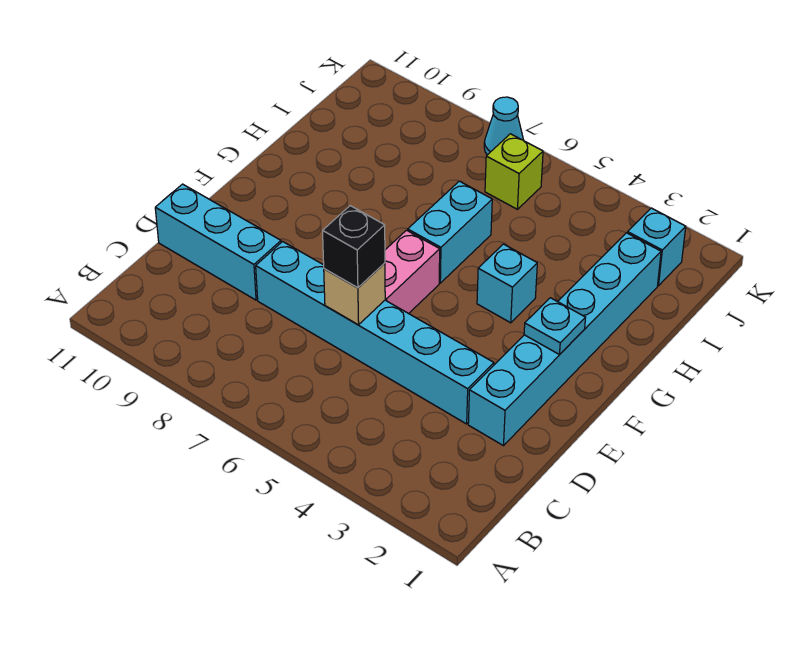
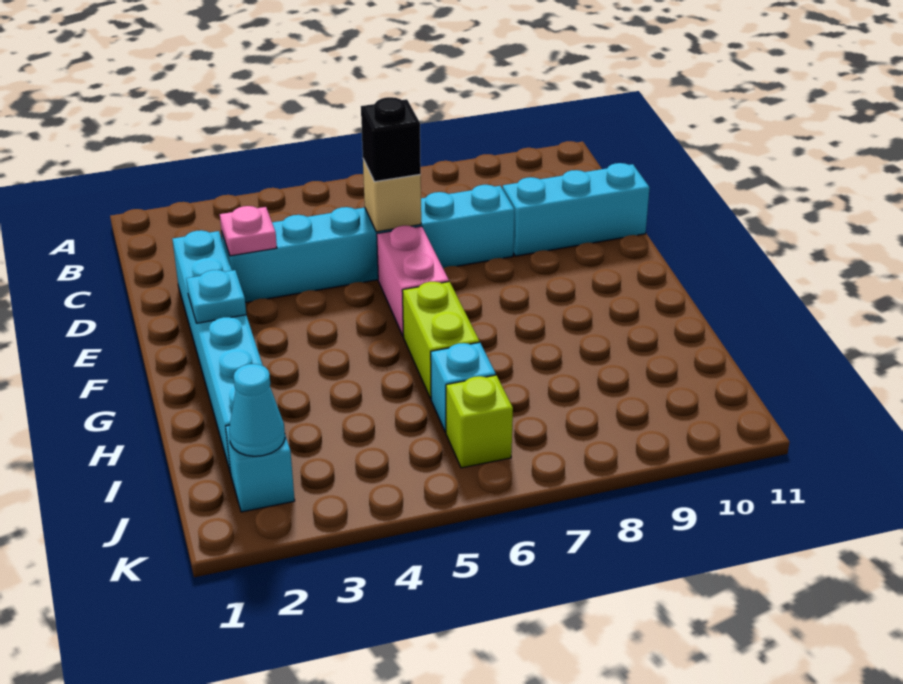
none -> pink plate D3 level 2
cyan brick G4 level 1 -> cyan brick I6 level 1
cyan brick G6:H6 level 1 -> lime brick G6:H6 level 1
cyan cone K7 level 1 -> cyan cone J2 level 2

